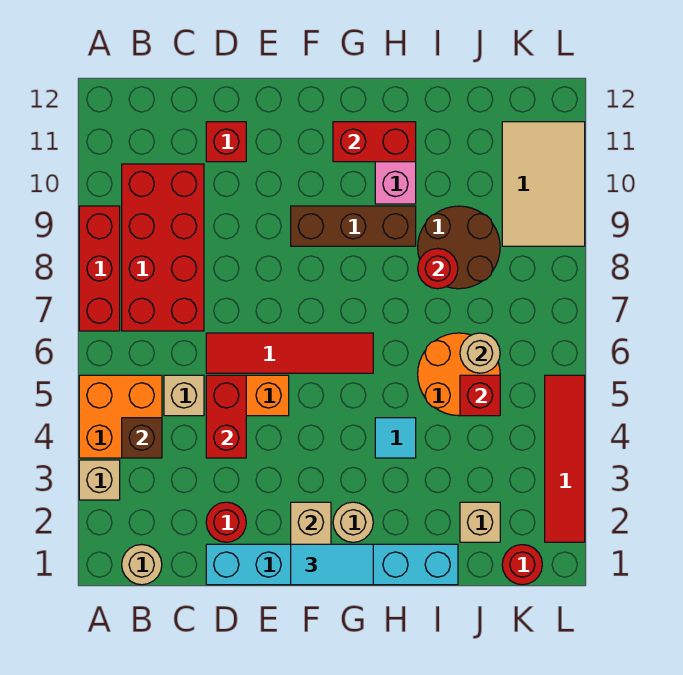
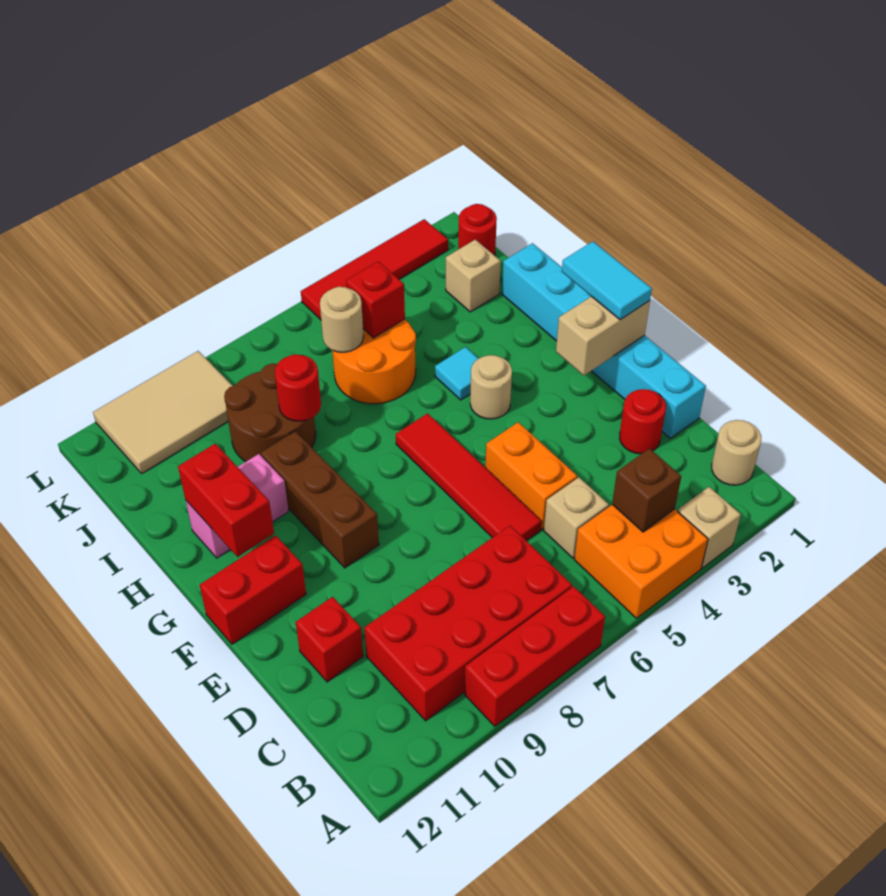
red brick D4:D5 level 2 -> red brick F11:F12 level 1
tan round brick G2 level 1 -> tan round brick G4 level 1

